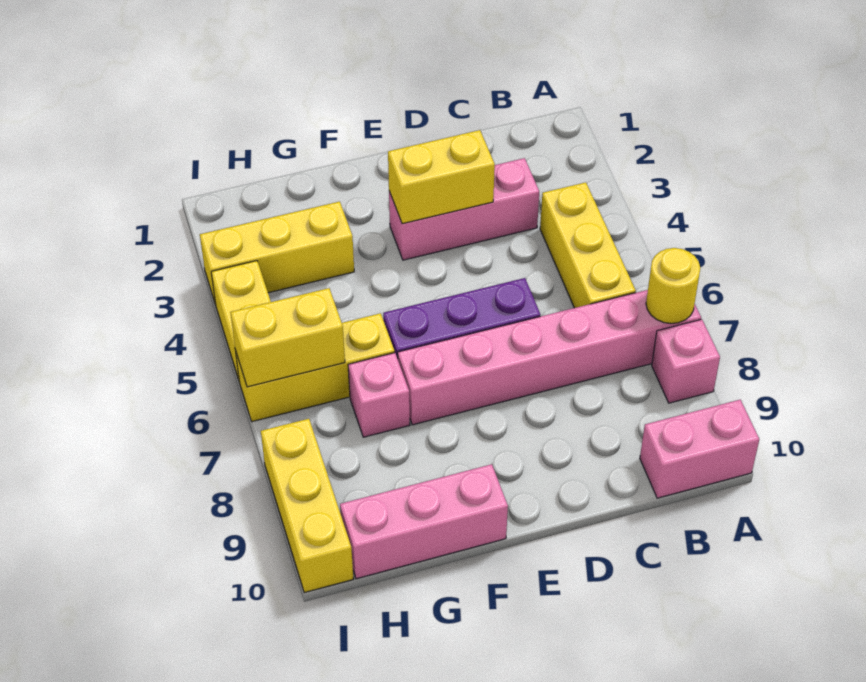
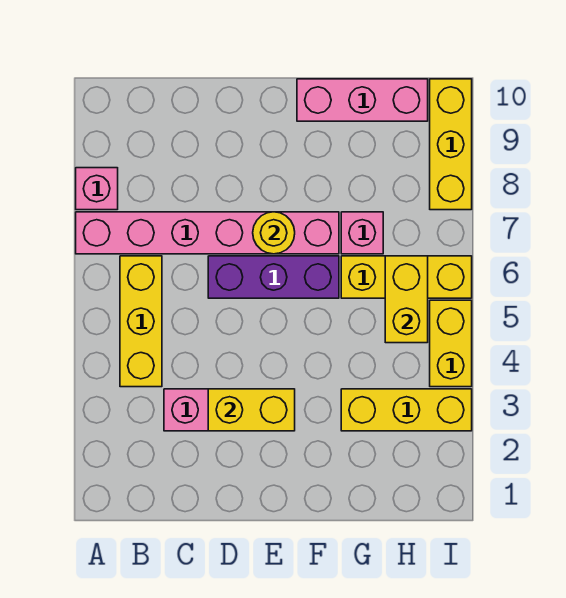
yellow round brick A7 level 2 -> yellow round brick E7 level 2
pink brick A10:B10 level 1 -> none
yellow brick H6:I6 level 2 -> yellow brick H5:H6 level 2

